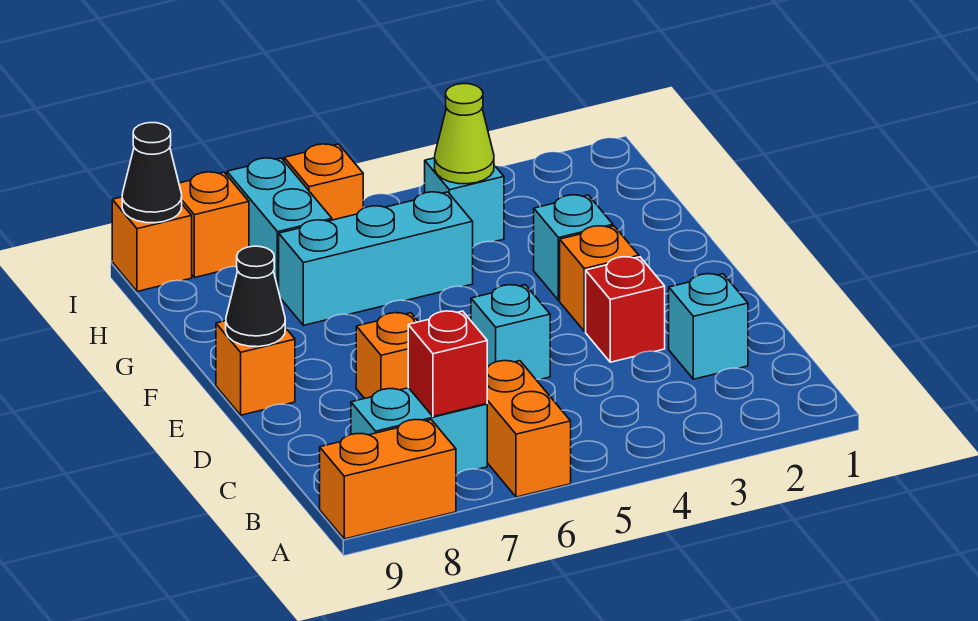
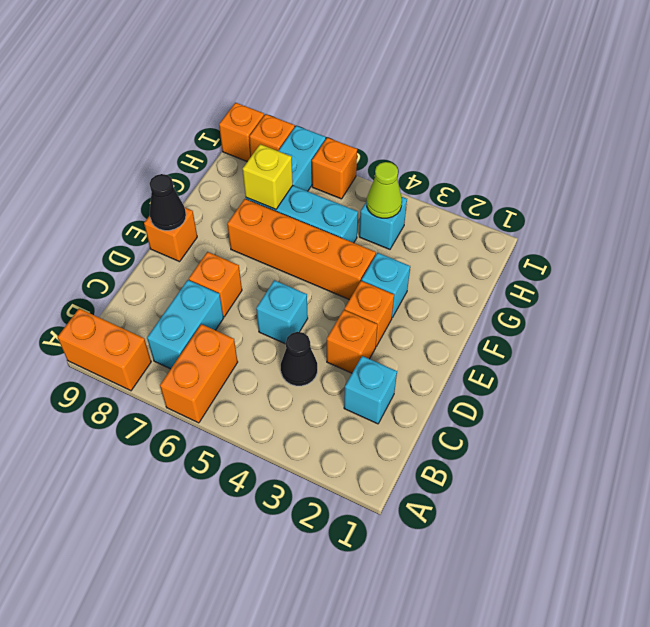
cyan brick B7:B8 level 1 -> cyan brick B7:C7 level 1
red brick B7 level 2 -> none
red brick D3 level 1 -> orange brick D3 level 1
none -> orange brick F4:F7 level 1
none -> yellow brick G7 level 2
black cone I9 level 2 -> black cone C4 level 1

